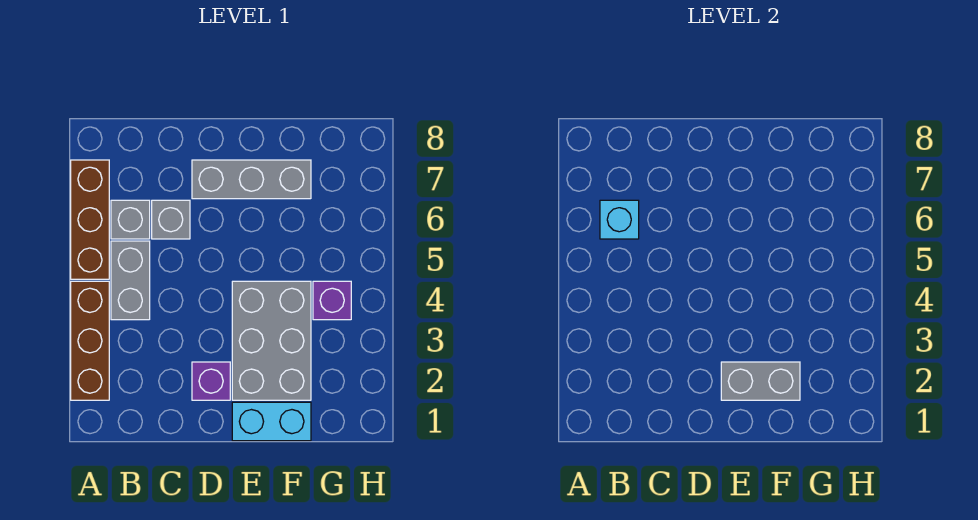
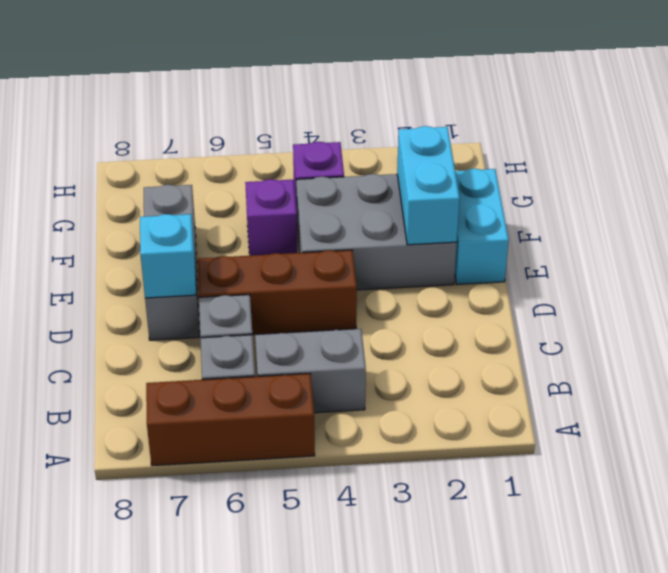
brown brick A2:A4 level 1 -> brown brick D4:D6 level 1
cyan brick B6 level 2 -> cyan brick D7 level 2
purple brick D2 level 1 -> purple brick F5 level 1
grey brick E2:F2 level 2 -> cyan brick E2:F2 level 2

